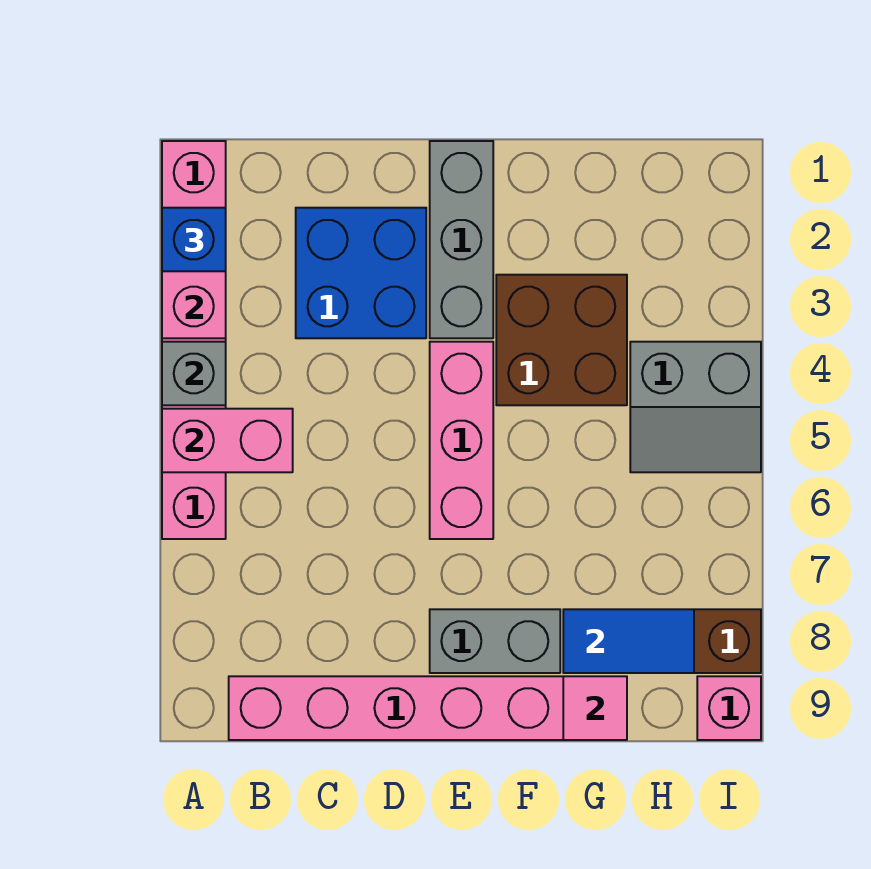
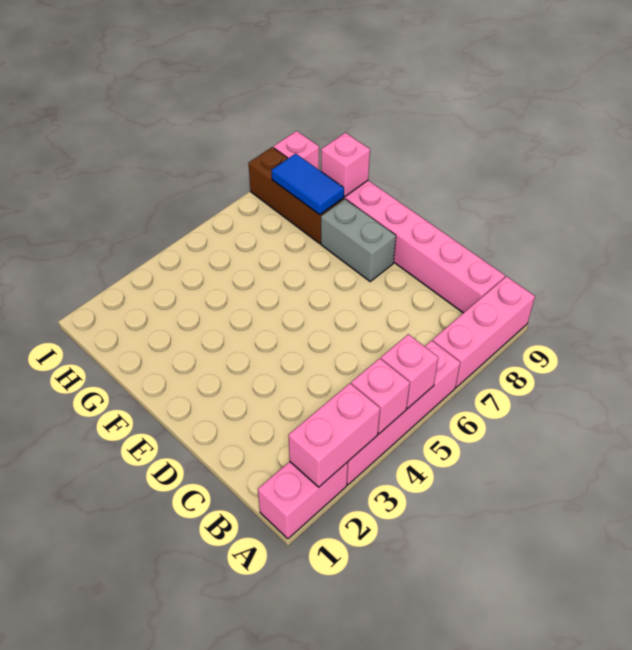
blue brick A2 level 3 -> none
grey brick A4 level 2 -> pink brick A4 level 2
pink brick A5:B5 level 2 -> pink brick A5 level 2
blue brick C2:D3 level 1 -> none
grey brick E1:E3 level 1 -> none
pink brick E4:E6 level 1 -> pink brick A7:A9 level 1
brown brick F3:G4 level 1 -> none
pink tile G9 level 2 -> pink brick G9 level 2
grey slope H4:I5 level 1 top 4 -> none

